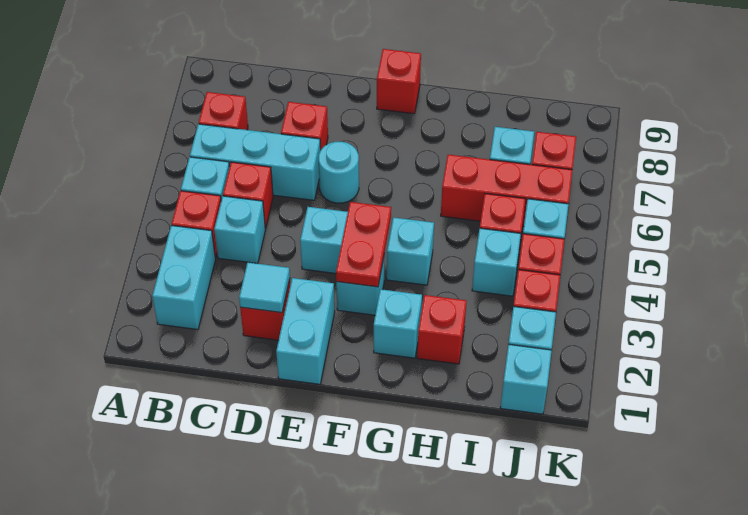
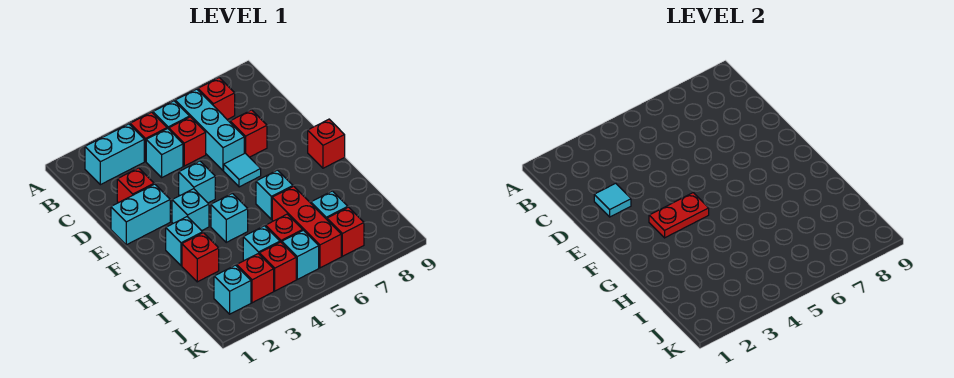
cyan round brick E6 level 1 -> cyan tile E6 level 1
cyan brick J1 level 1 -> cyan brick G6 level 1

